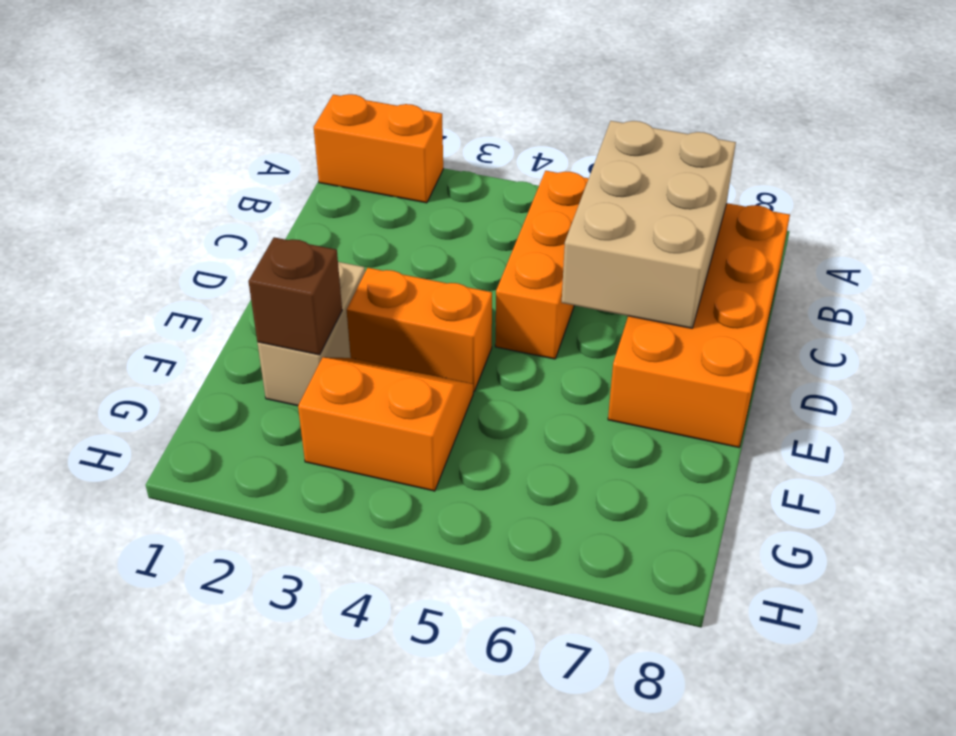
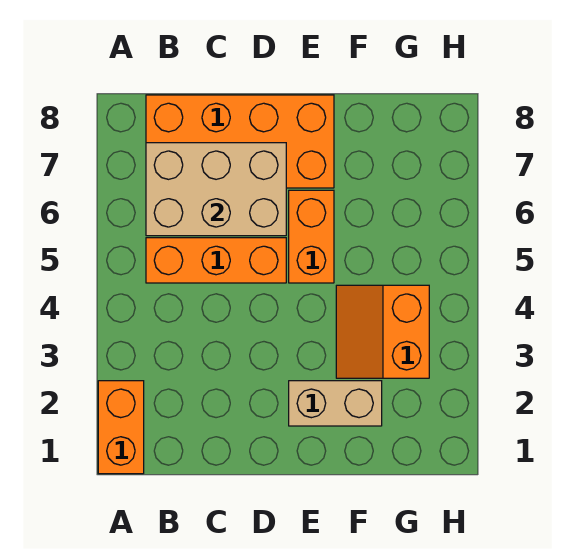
orange brick E3:E4 level 1 -> orange brick E5:E6 level 1
brown brick F2 level 2 -> none

